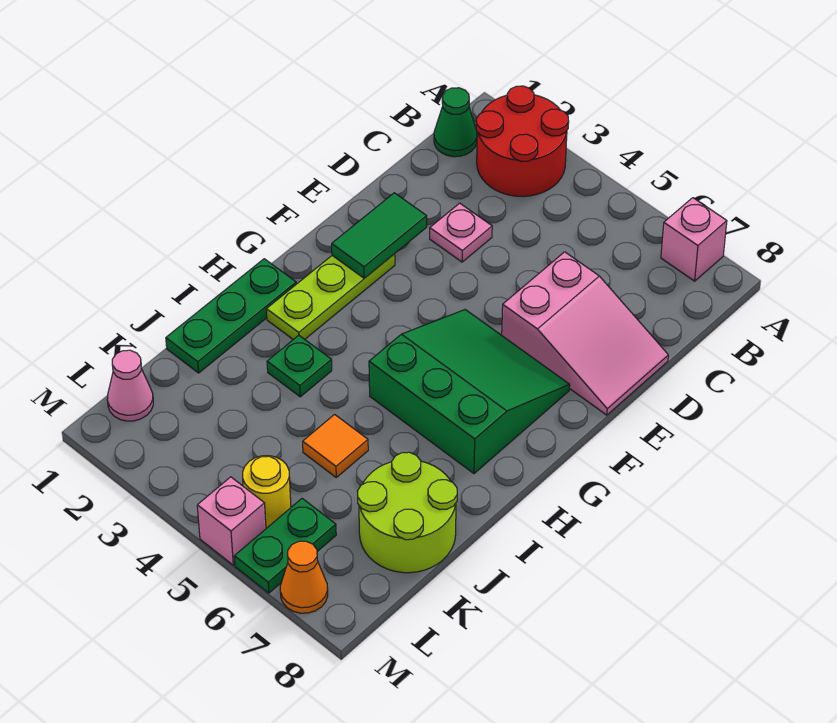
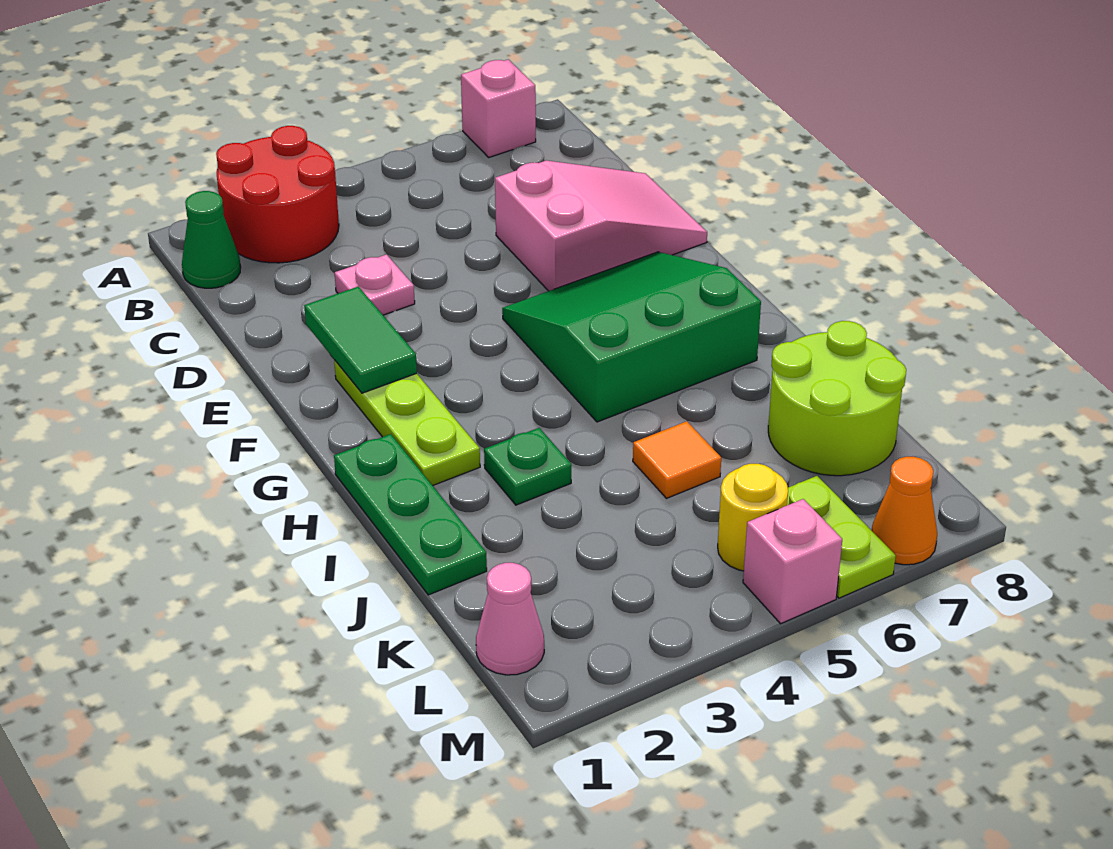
green plate L6:M6 level 1 -> lime plate L6:M6 level 1

